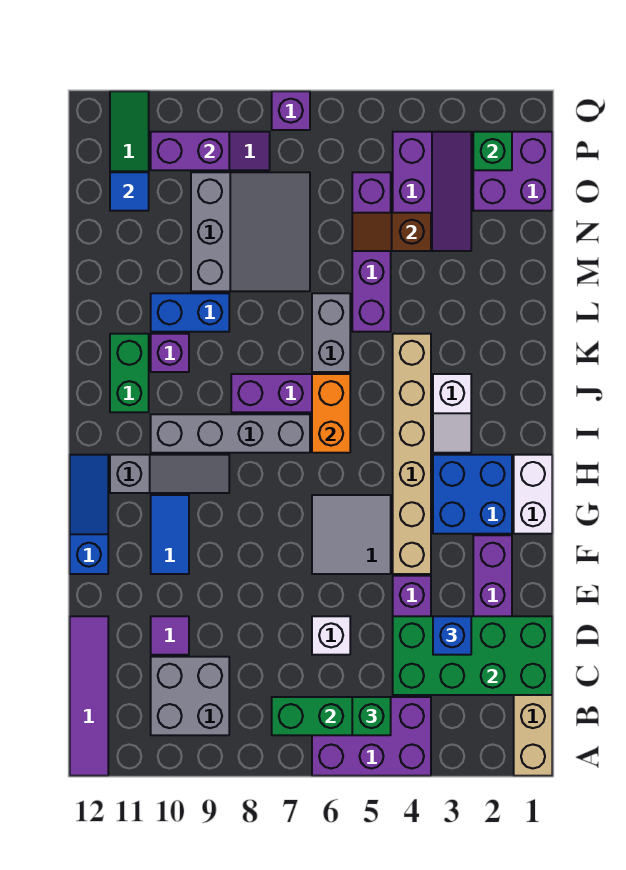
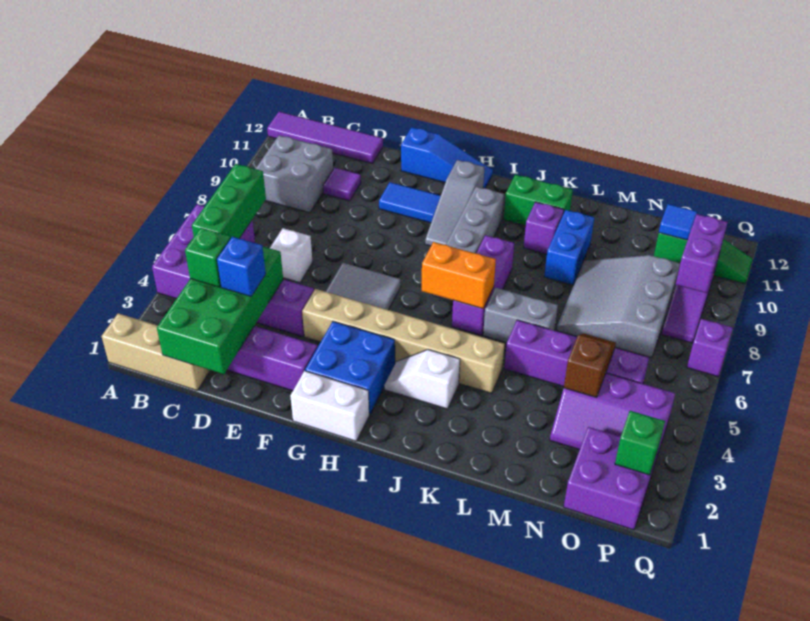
green brick B5 level 3 -> green brick C3 level 3
grey slope M7:O9 level 1 top 9 -> grey slope M7:O9 level 1 top O

